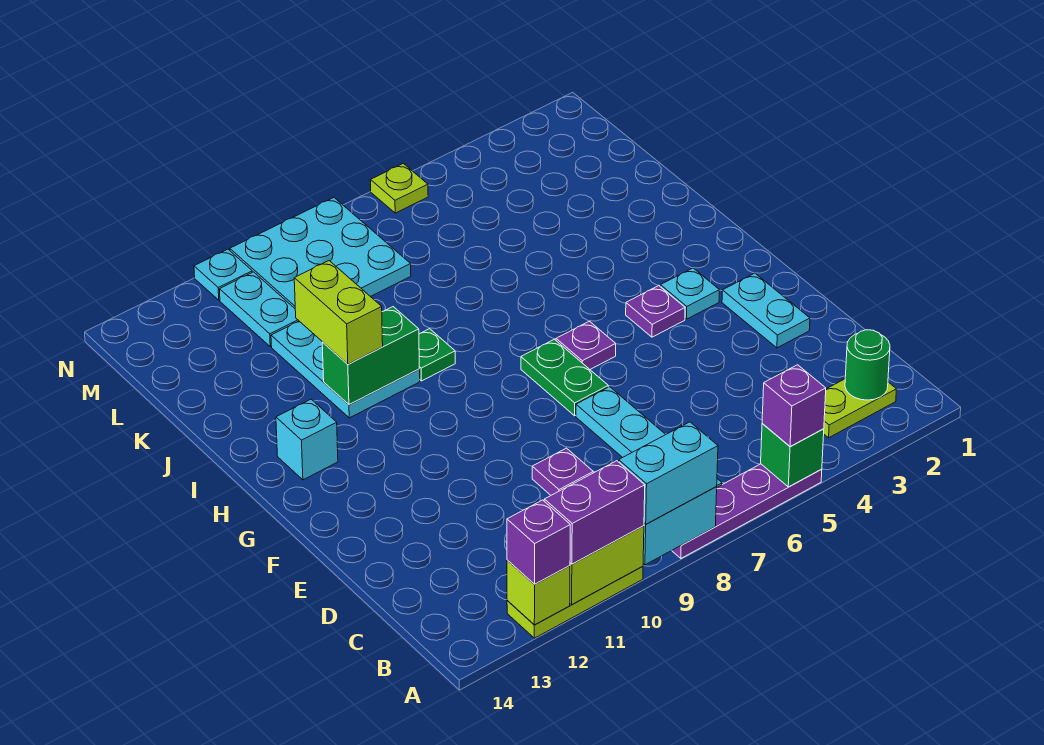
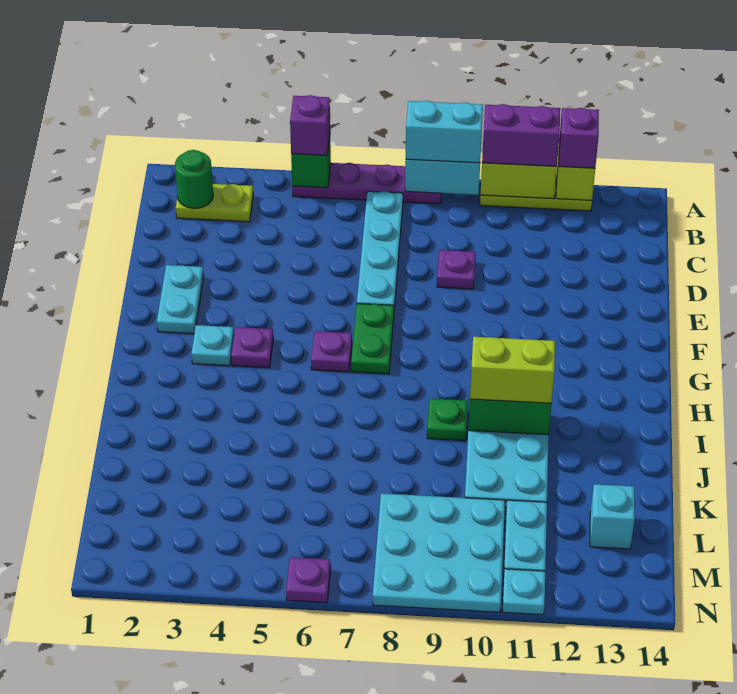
cyan brick H13 level 1 -> cyan brick L13 level 1
lime brick I11:J11 level 3 -> lime brick I10:I11 level 3
lime plate N6 level 1 -> purple plate N6 level 1

